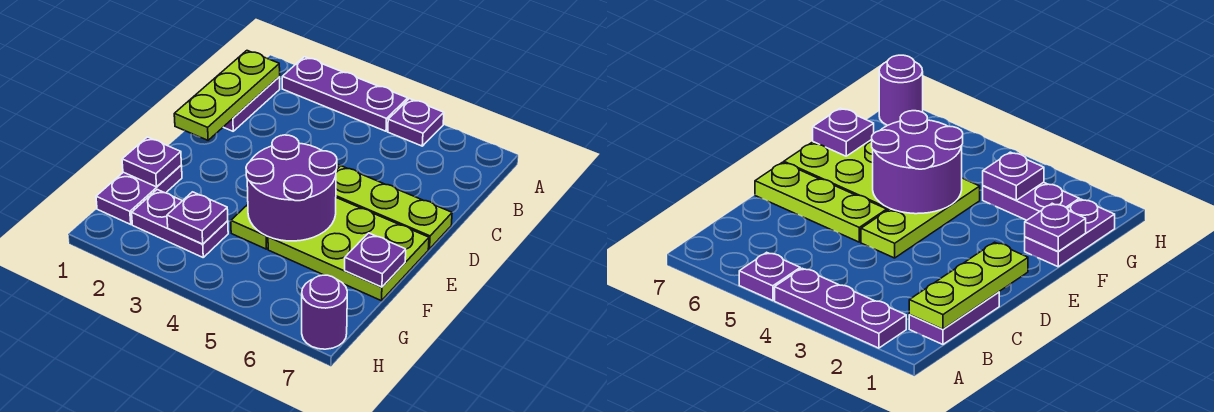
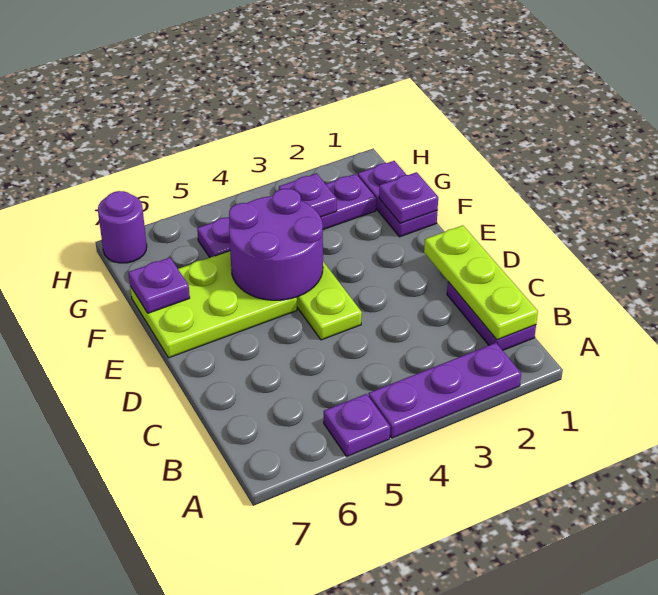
lime plate D5:D7 level 1 -> none
purple plate G2:G3 level 1 -> purple plate G2:G5 level 1

